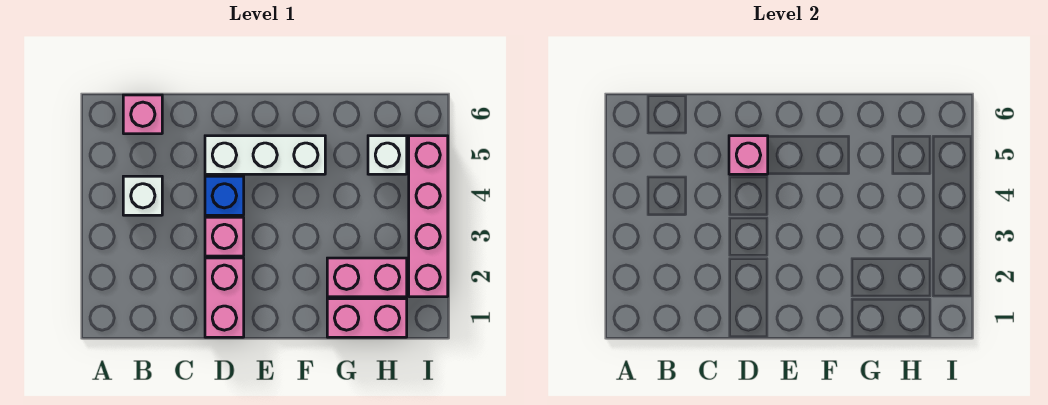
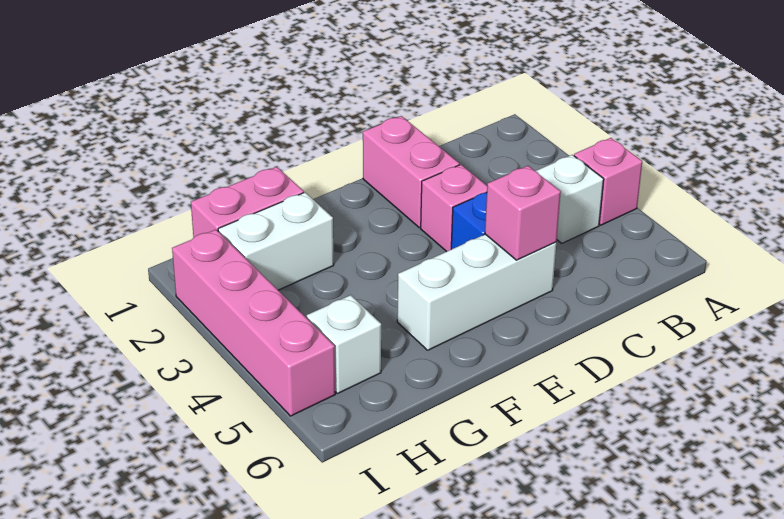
pink brick B6 level 1 -> pink brick A4 level 1
pink brick G2:H2 level 1 -> white brick G2:H2 level 1

